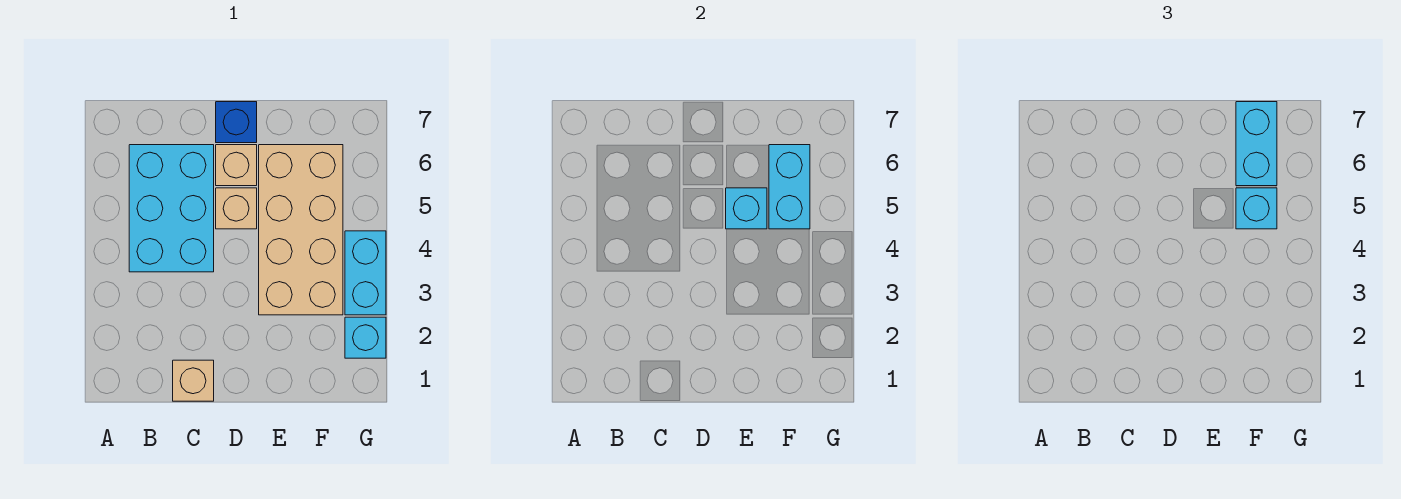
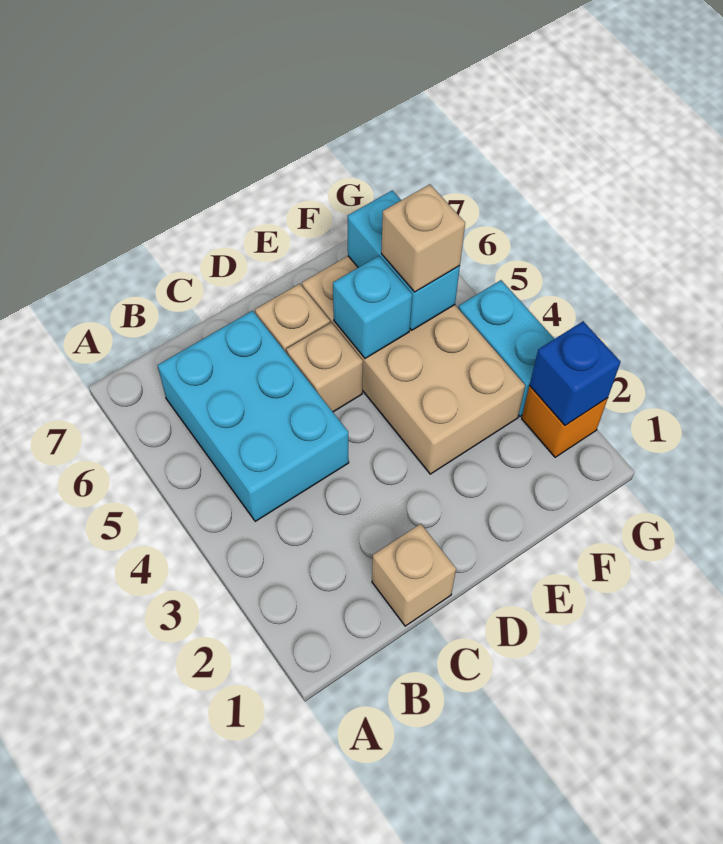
blue brick D7 level 1 -> blue brick G2 level 2
cyan brick F5 level 3 -> tan brick F5 level 3
cyan brick F6:F7 level 3 -> none
cyan brick G2 level 1 -> orange brick G2 level 1

